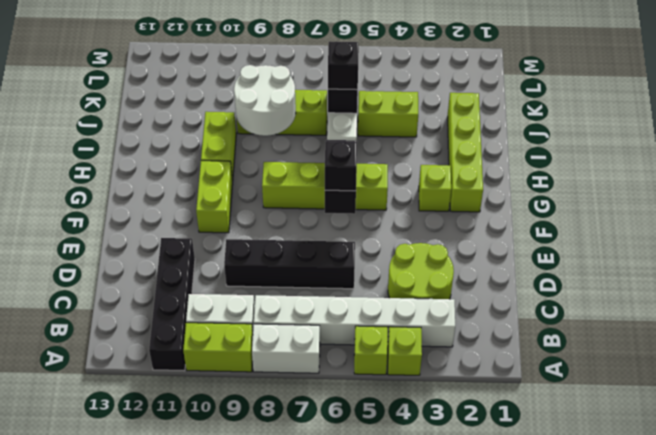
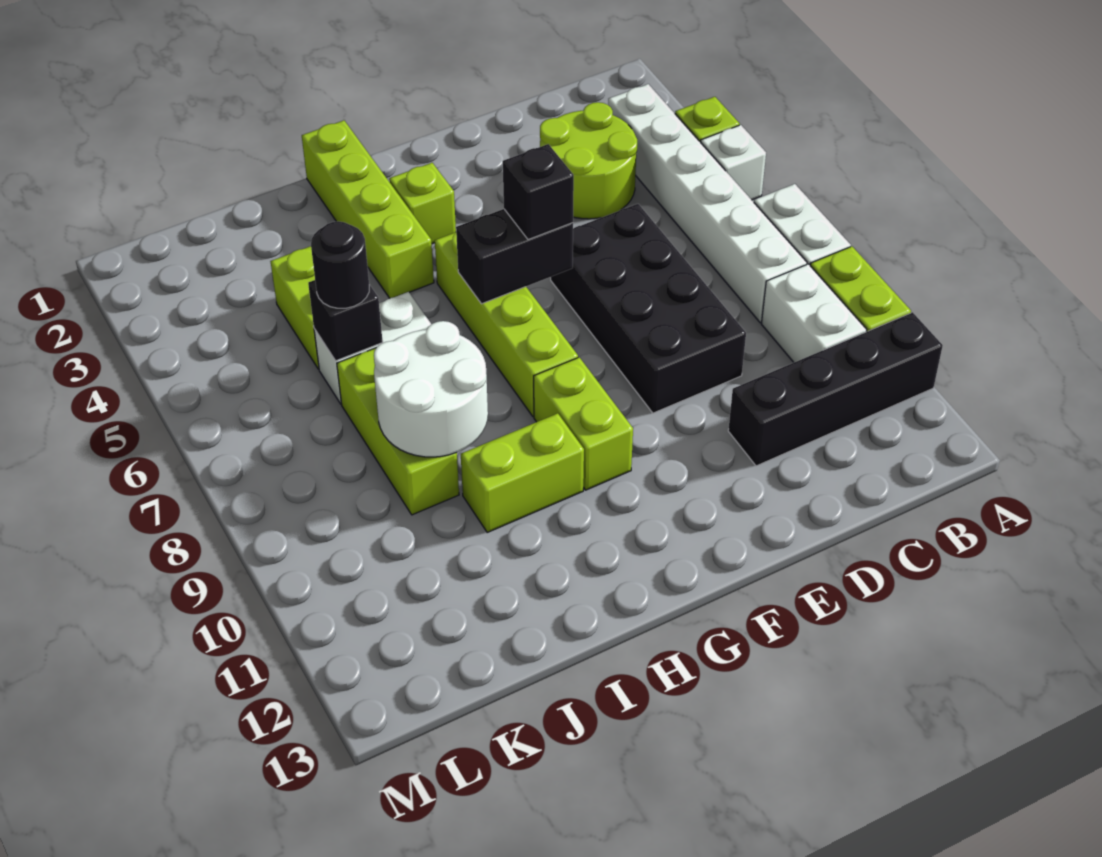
lime brick A5 level 1 -> white brick A5 level 1
black brick D6:D9 level 1 -> black brick D6:E9 level 1
lime brick F10:G10 level 1 -> lime brick G9:G10 level 1
lime brick G2:J2 level 1 -> lime brick H1:H4 level 1
black brick J6 level 3 -> black round brick J6 level 3

